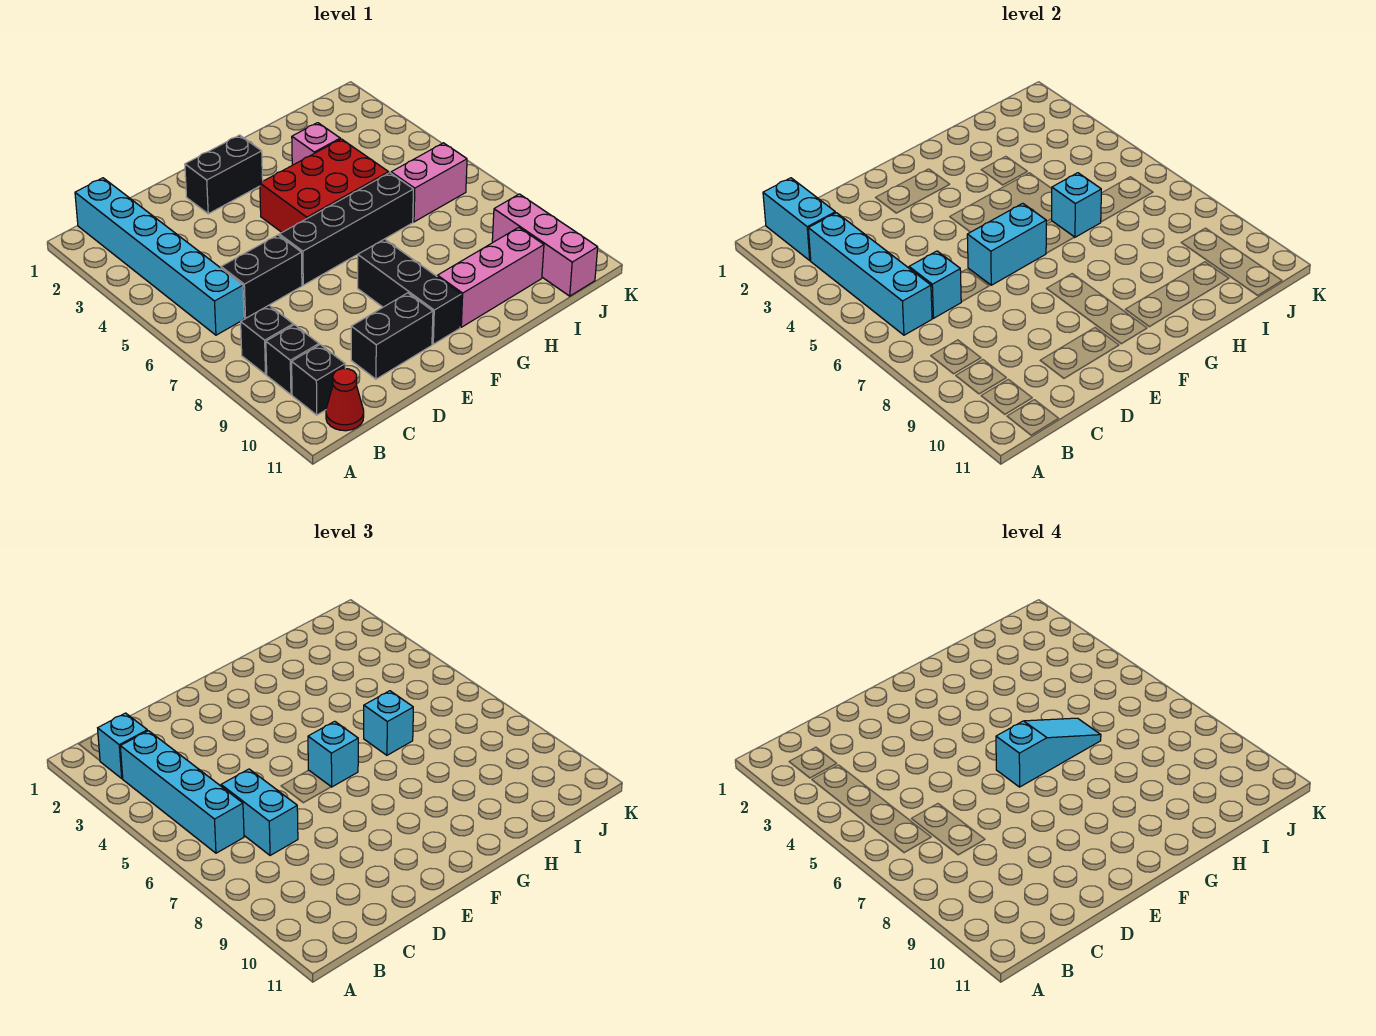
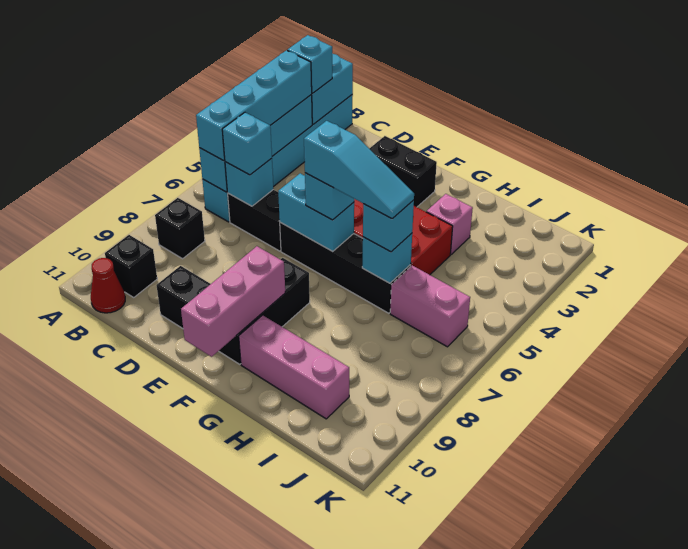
black brick B9 level 1 -> none
cyan brick C6:C7 level 3 -> cyan brick C6 level 3
pink brick J9:J11 level 1 -> pink brick F9:F11 level 2

